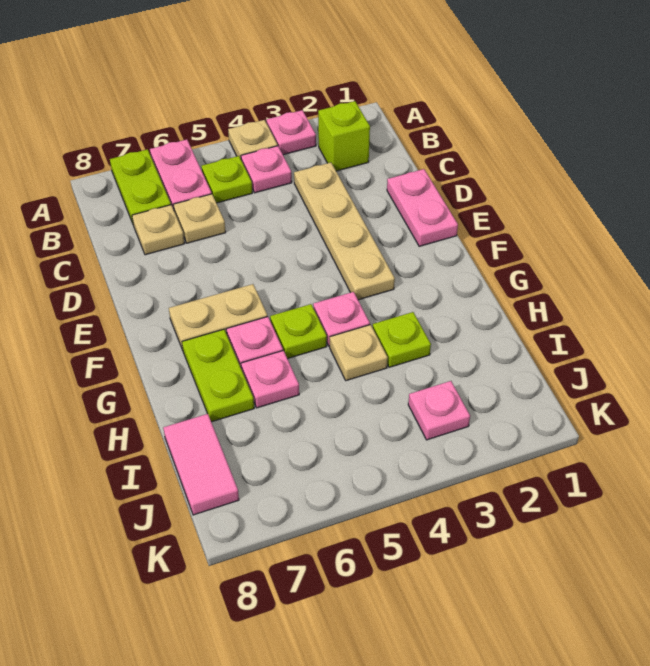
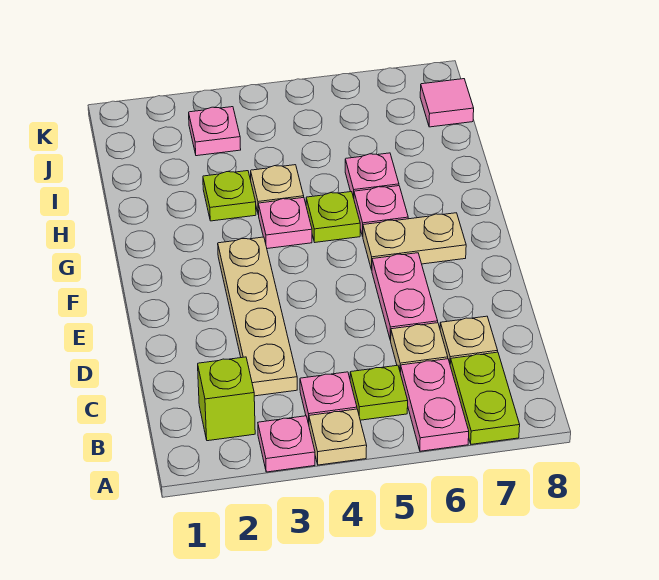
pink plate D1:E1 level 1 -> pink plate D6:E6 level 1
lime plate G7:H7 level 1 -> none
pink tile I8:J8 level 1 -> pink tile J8 level 1

